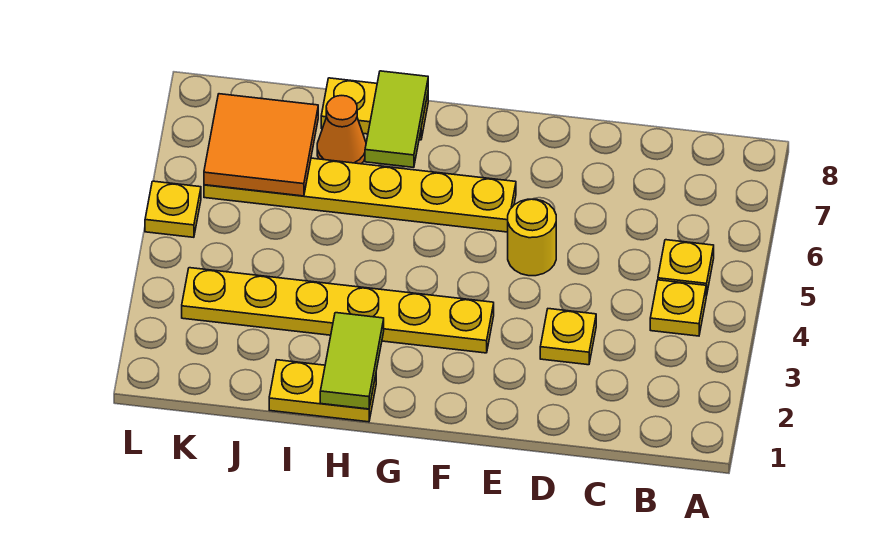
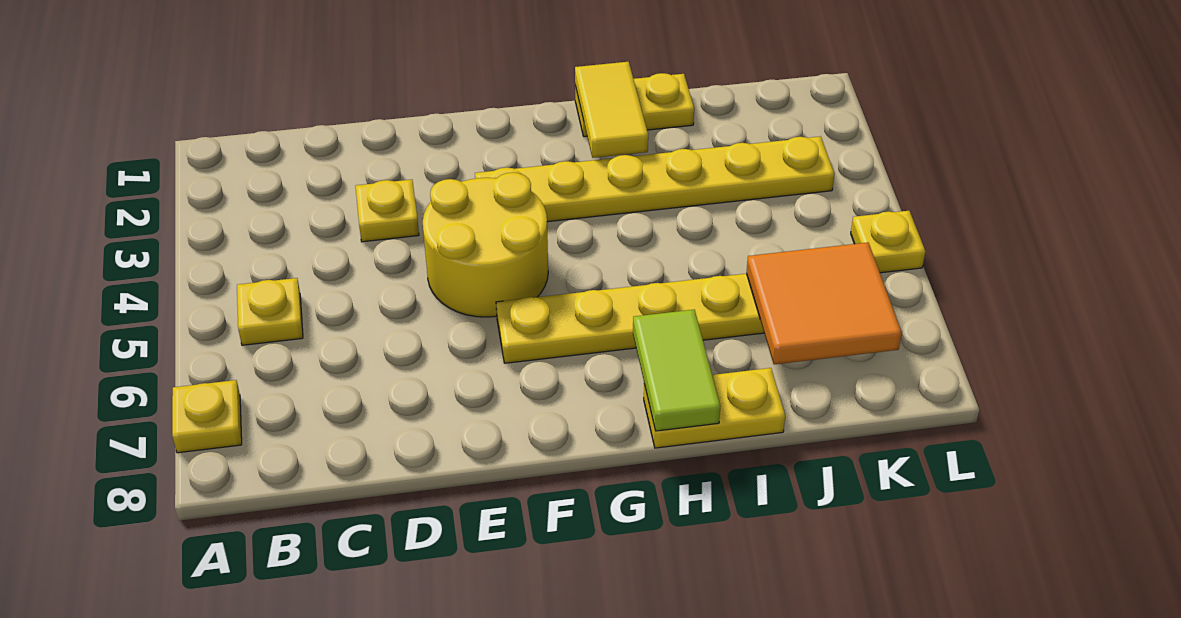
yellow plate B4 level 1 -> yellow plate A7 level 1
yellow round brick E5 level 1 -> yellow round brick E4:F5 level 1
lime tile H1:H2 level 2 -> yellow tile H1:H2 level 2
orange cone I7 level 1 -> none

